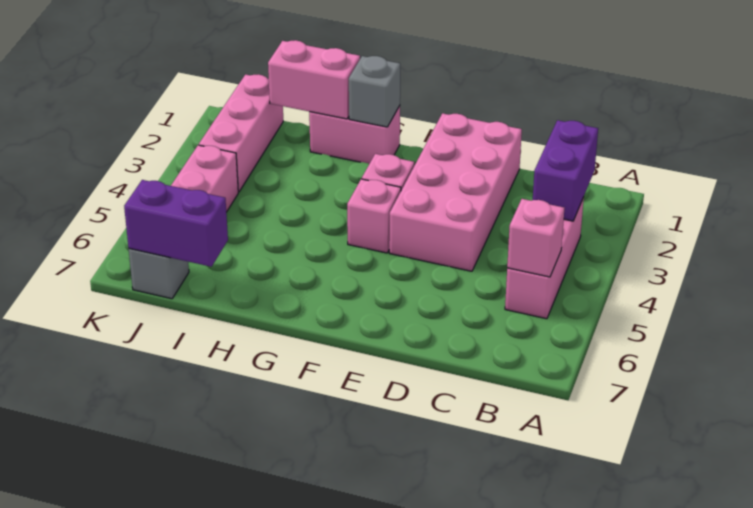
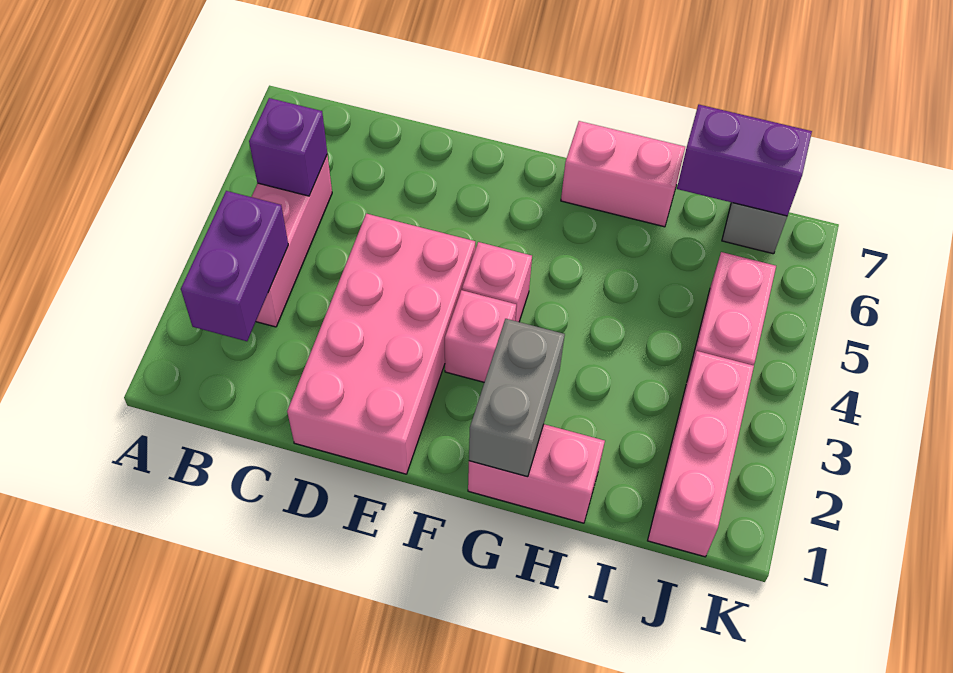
pink brick B5 level 2 -> purple brick B5 level 2
grey brick G1 level 2 -> grey brick G1:G2 level 2
pink brick H1:I1 level 2 -> pink brick G7:H7 level 1

